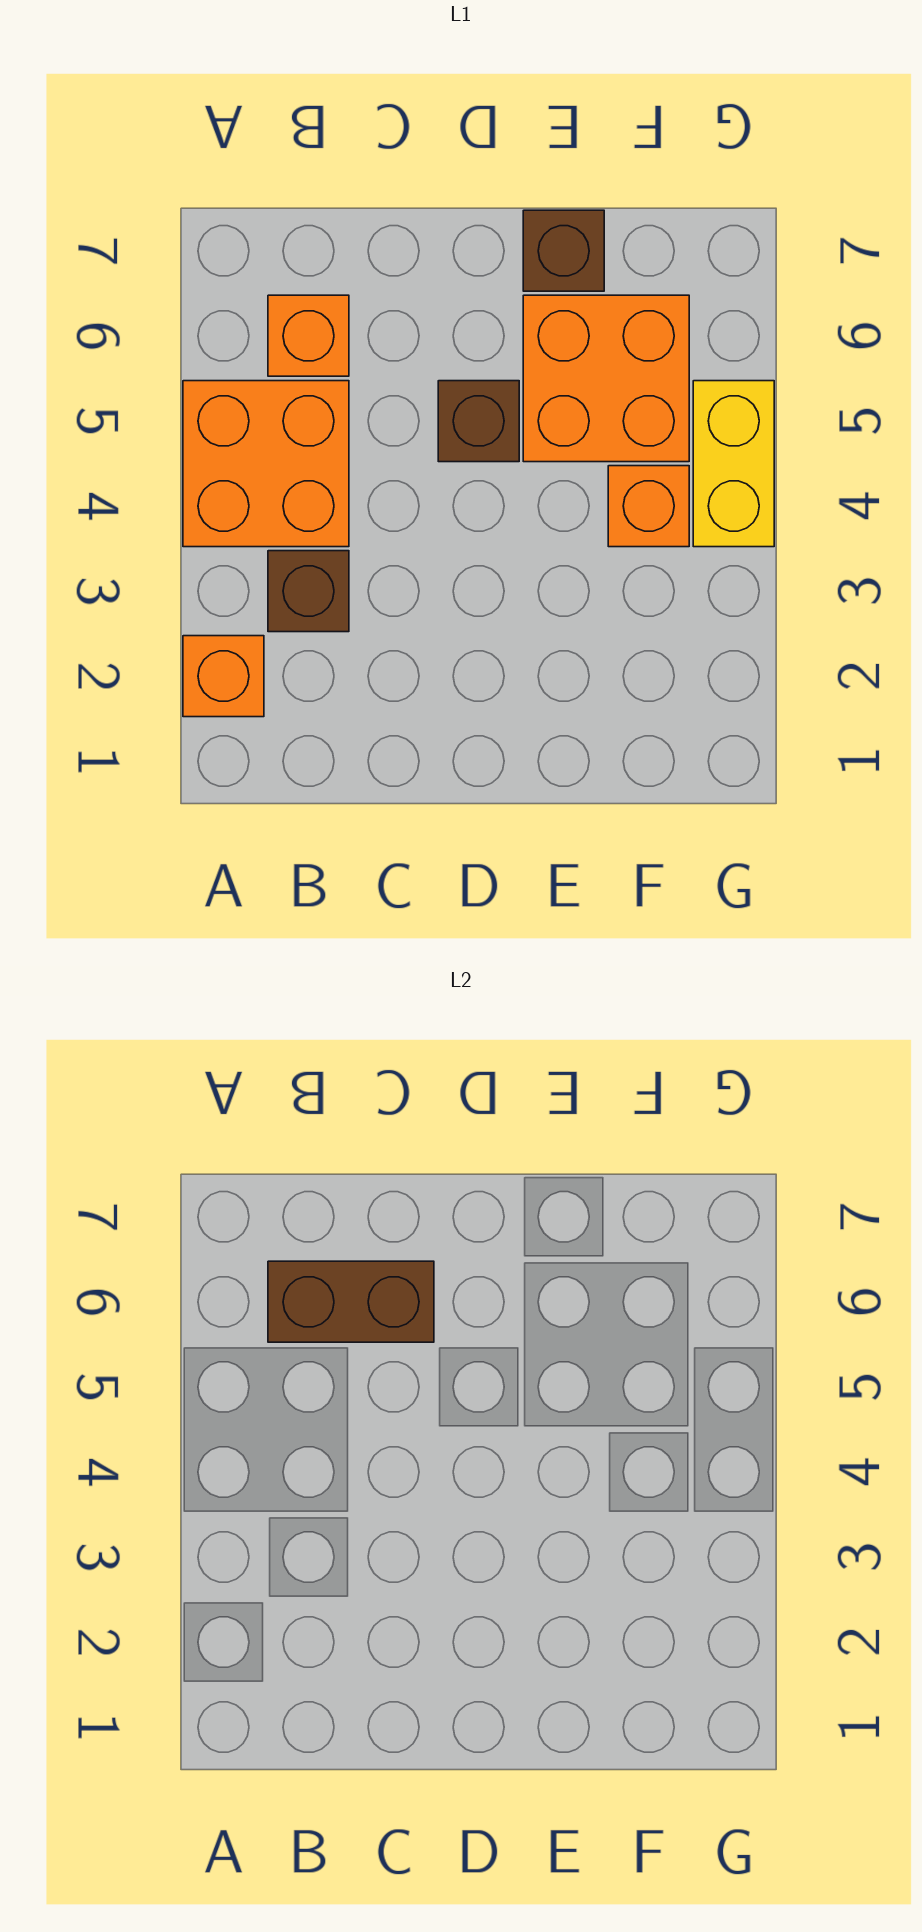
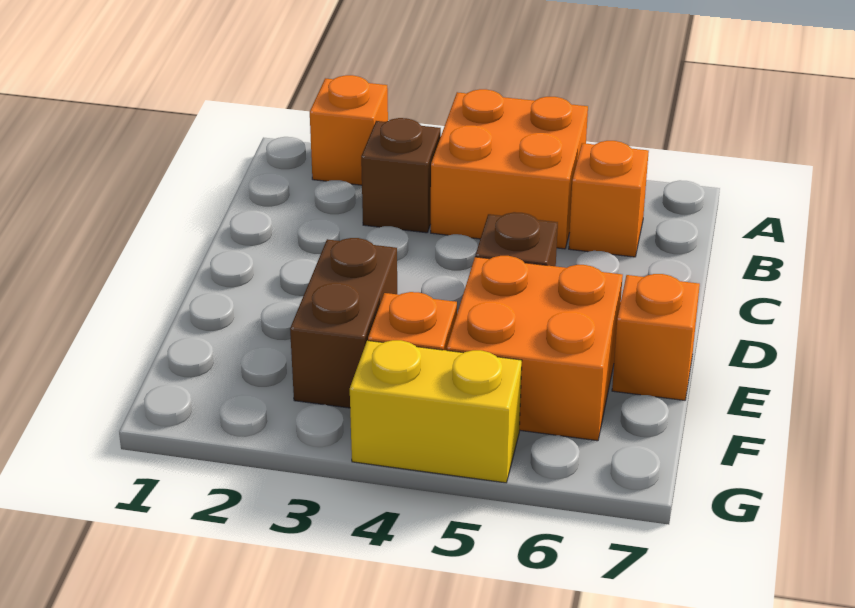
brown brick B6:C6 level 2 -> brown brick E3:F3 level 1
brown brick E7 level 1 -> orange brick E7 level 1

